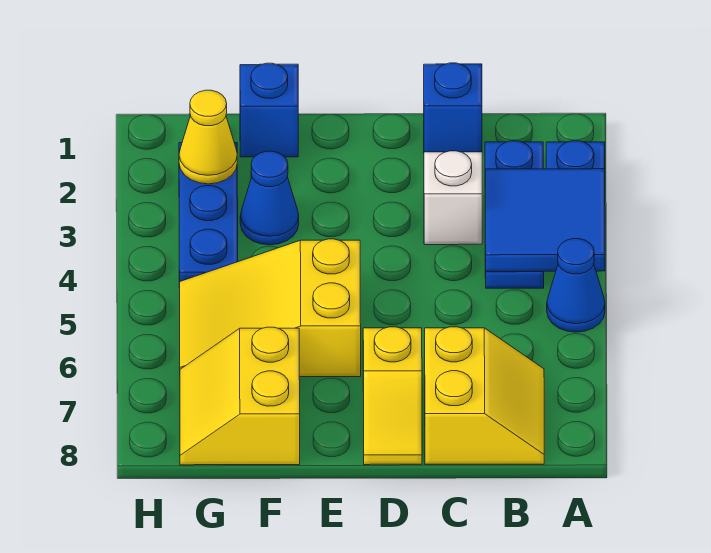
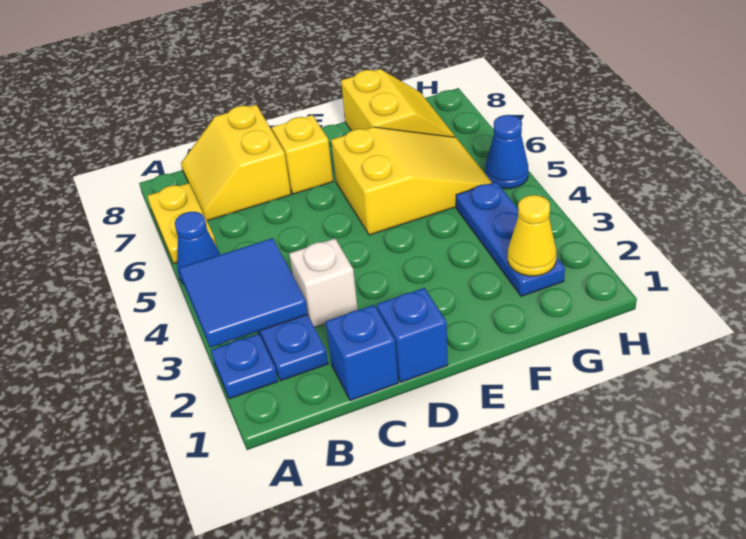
none -> yellow plate A6:A7 level 1
blue brick F1 level 1 -> blue brick D1 level 1
blue cone F3 level 1 -> blue cone H5 level 1

